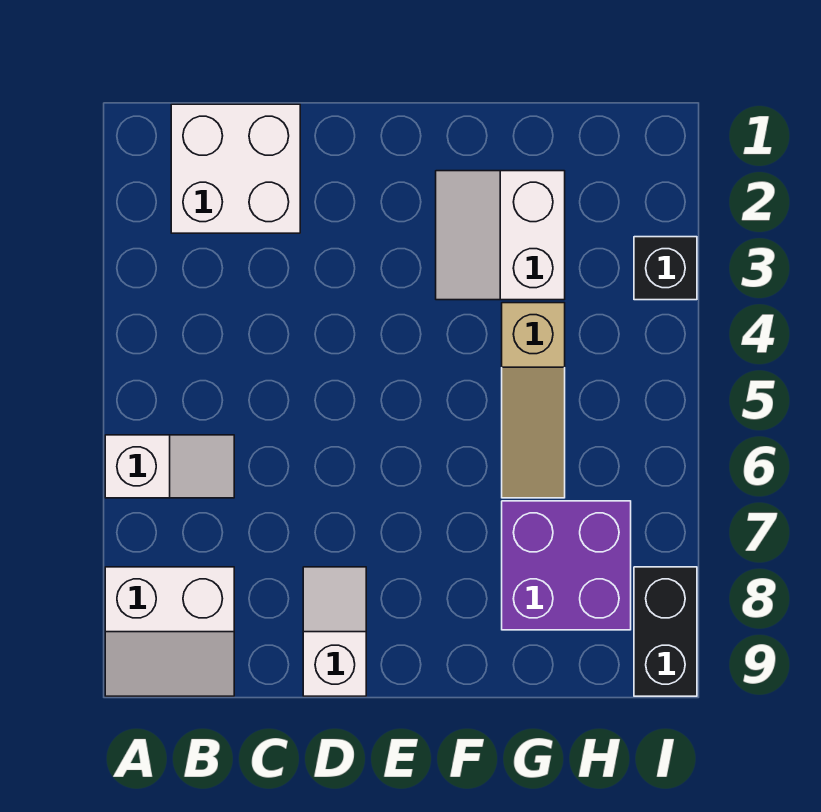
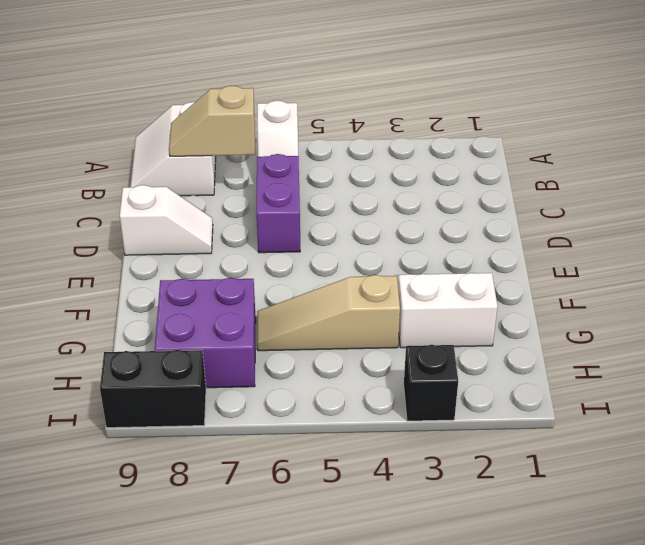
white brick B1:C2 level 1 -> none
none -> tan slope B7:B8 level 2 top 7
none -> purple brick C6:D6 level 1

